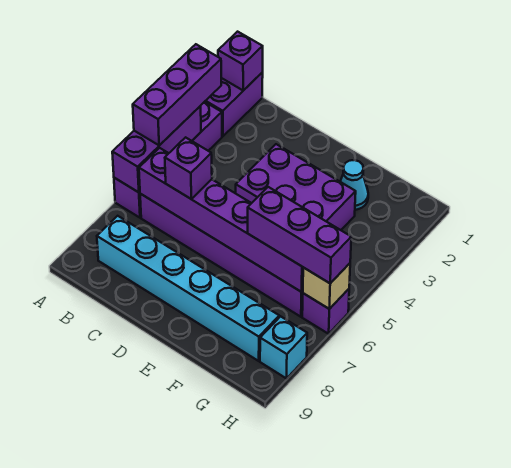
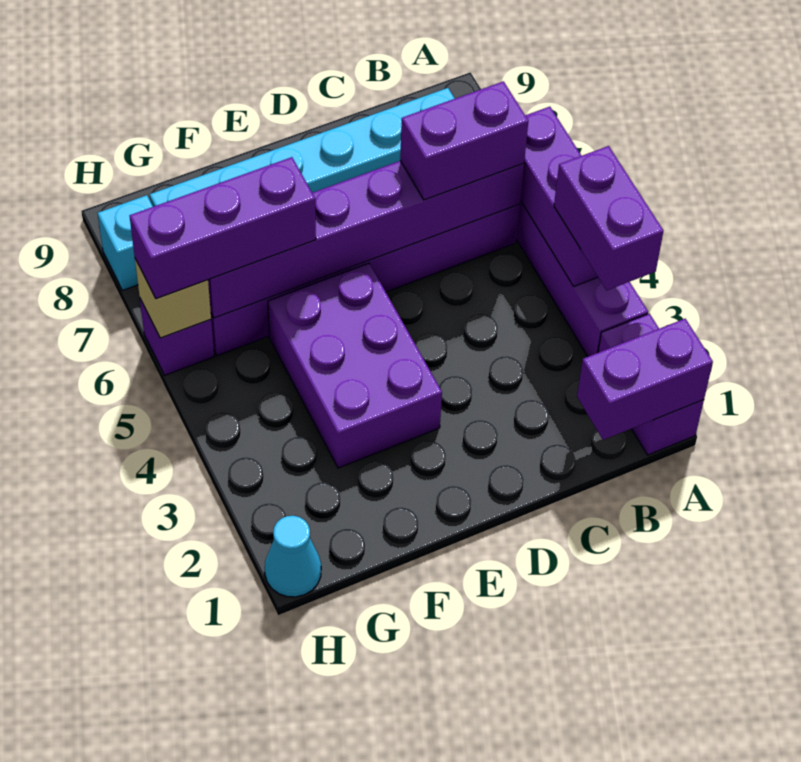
purple brick A1 level 2 -> purple brick A1:B1 level 2
purple brick A3:A5 level 3 -> purple brick A3:A4 level 3
purple brick C6 level 3 -> purple brick B6:C6 level 3
purple brick D3:F4 level 1 -> purple brick E3:F5 level 1
cyan cone F2 level 1 -> cyan cone H1 level 1

